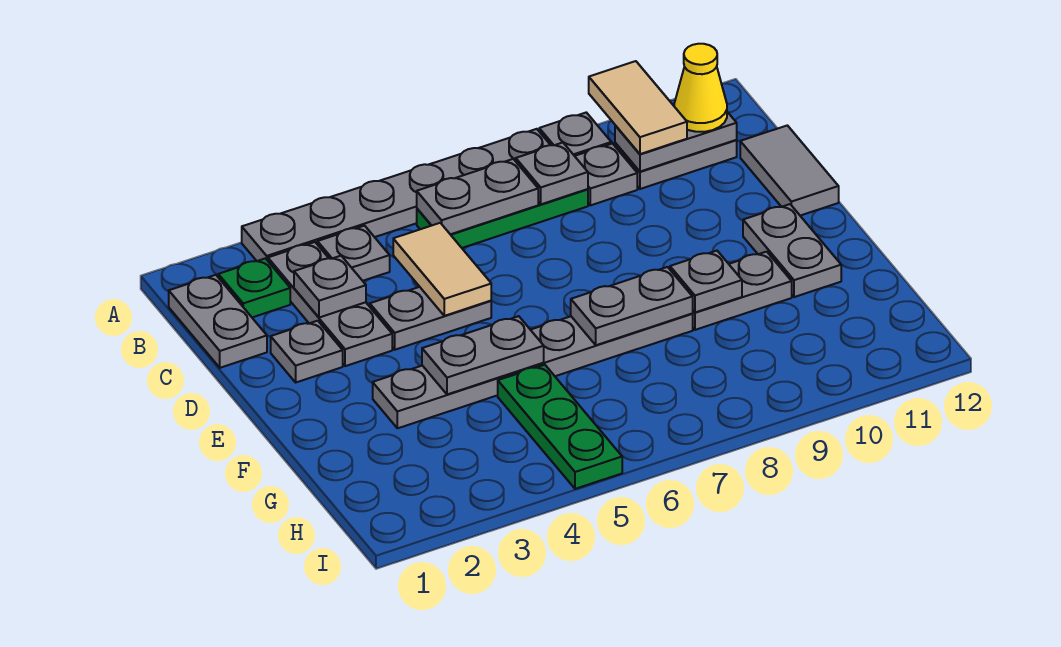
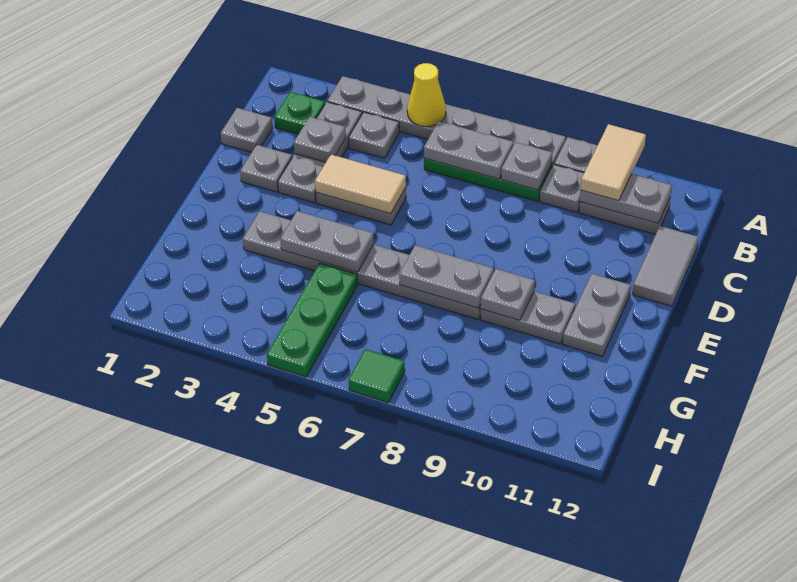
grey plate B1:C1 level 1 -> grey plate C1 level 1
yellow cone B11 level 3 -> yellow cone A5 level 2
tan tile C5:D5 level 2 -> tan tile D4:D5 level 2
none -> green tile I7 level 1

